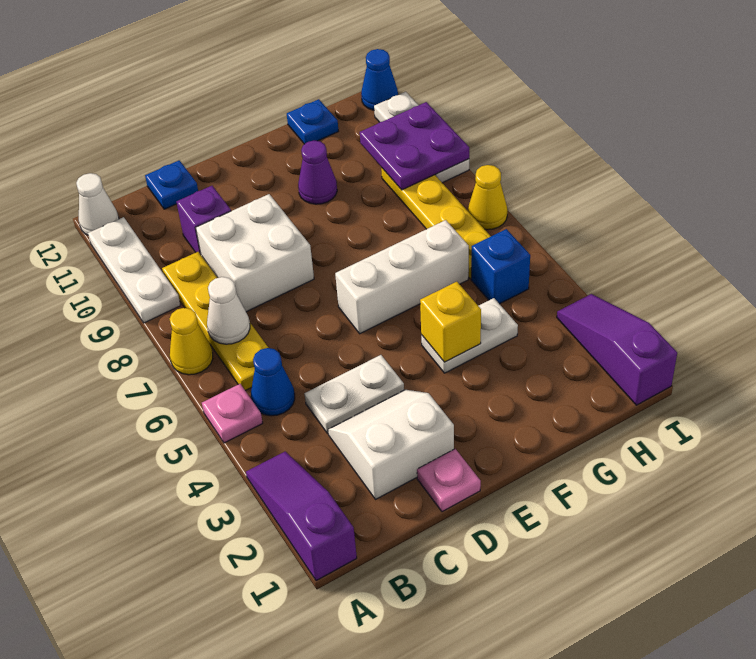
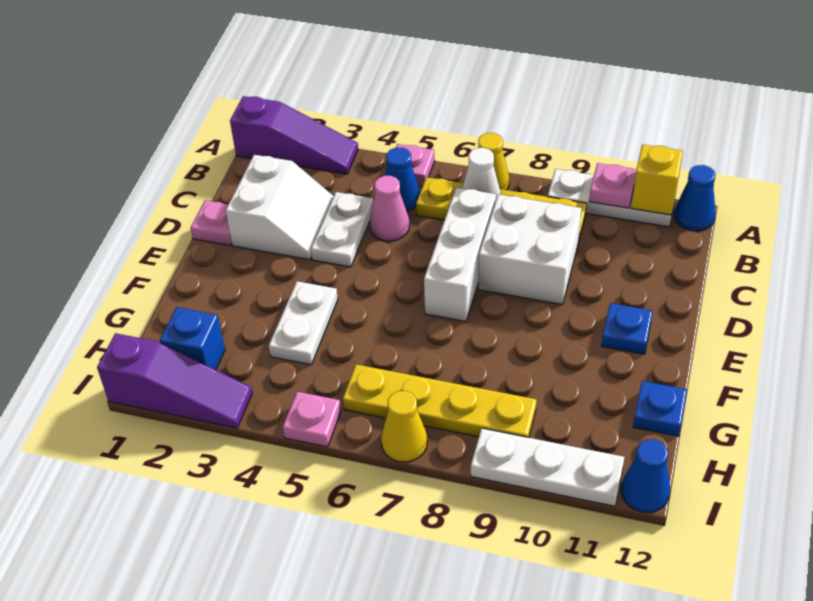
none -> pink plate A10 level 2
white cone A12 level 1 -> blue cone A12 level 1
none -> pink cone C5 level 1
purple brick C10 level 1 -> none
blue plate C12 level 1 -> blue plate E11 level 1
white brick E6:G6 level 1 -> white brick C7:E7 level 1
yellow brick F4 level 2 -> yellow brick A11 level 2
purple cone F10 level 1 -> none
blue brick H5 level 1 -> blue brick H2 level 1
purple plate H9:I10 level 2 -> none
none -> pink plate I5 level 1

